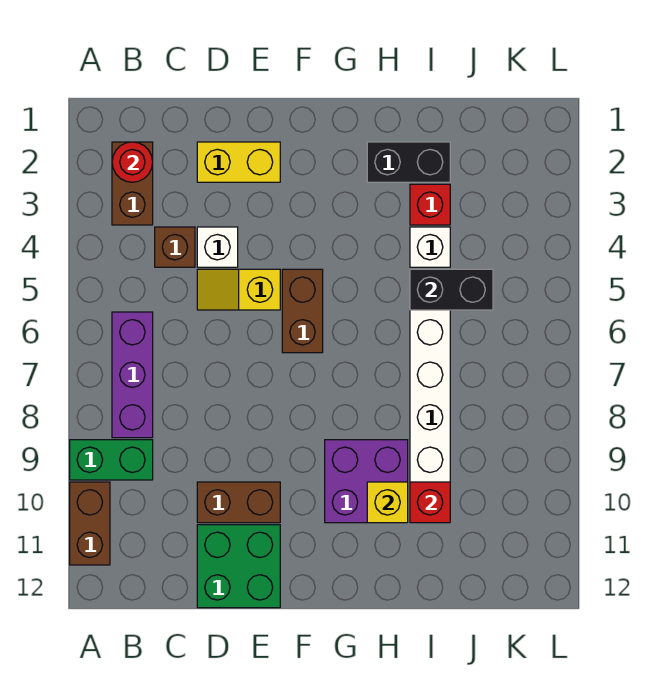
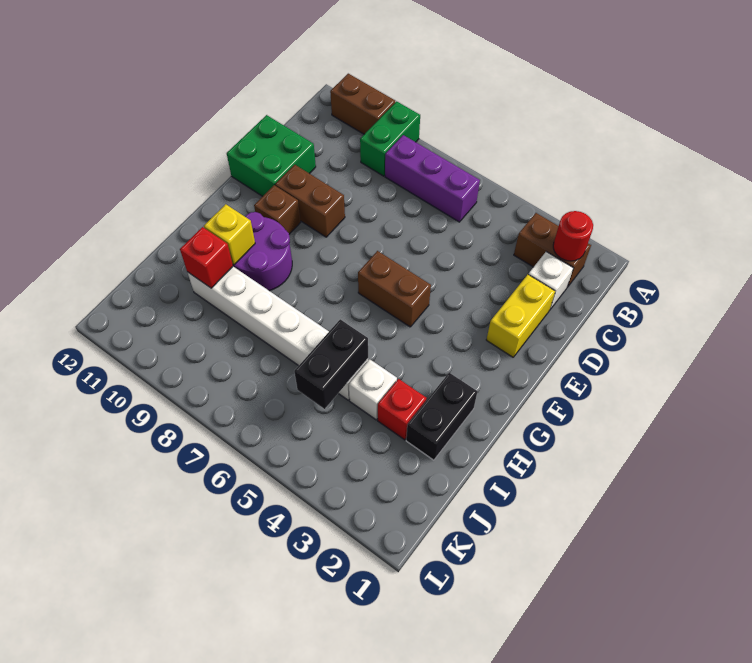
brown brick C4 level 1 -> brown brick F10 level 1
white brick D4 level 1 -> white brick C2 level 1
yellow slope D5:E5 level 1 top E -> none
brown brick D10:E10 level 1 -> brown brick E9:E10 level 1
purple brick G9:H10 level 1 -> purple round brick G9:H10 level 1

